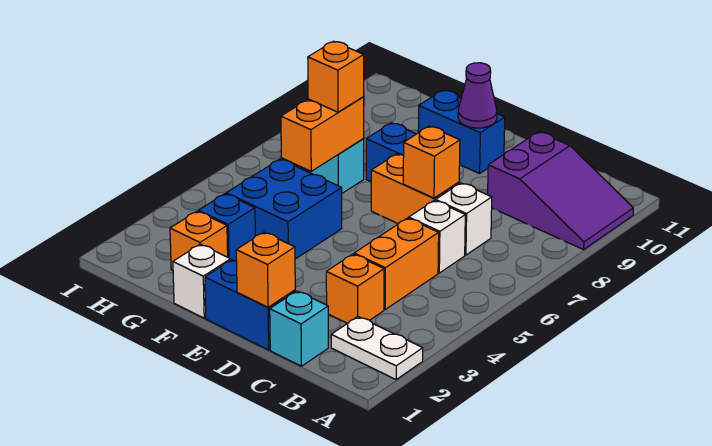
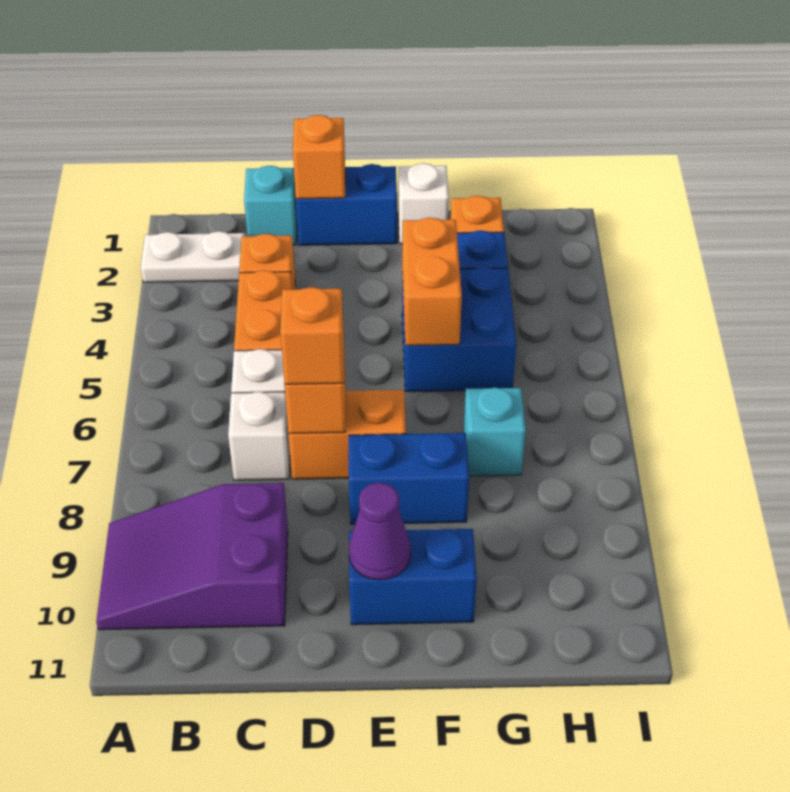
orange brick G6:G7 level 2 -> orange brick F4:F5 level 2
orange brick G7 level 3 -> orange brick D7 level 3

